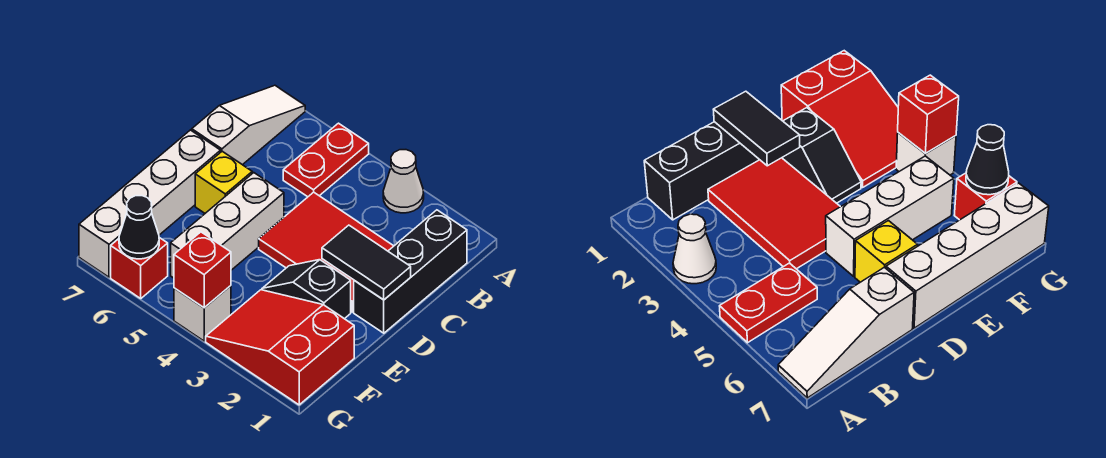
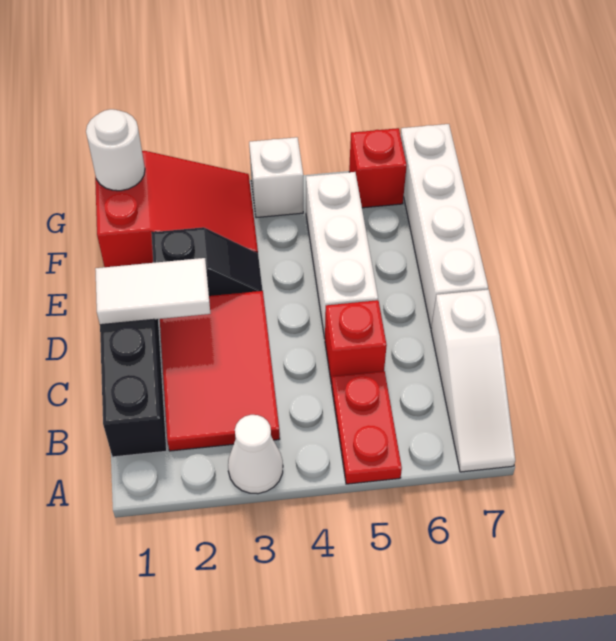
red tile C2:D4 level 1 -> red tile B2:D3 level 1
black tile D1:D2 level 2 -> white tile D1:D2 level 2
yellow brick D6 level 1 -> none
none -> white round brick G1 level 2
red brick G4 level 2 -> red brick C5 level 1
black cone G6 level 2 -> none

